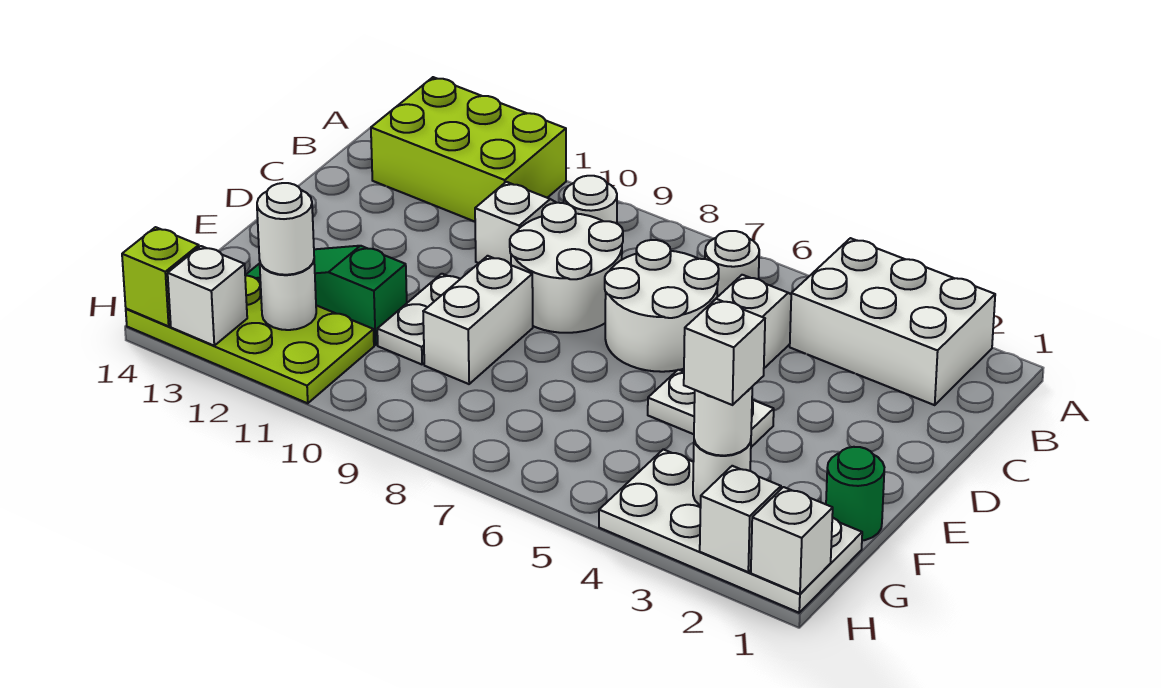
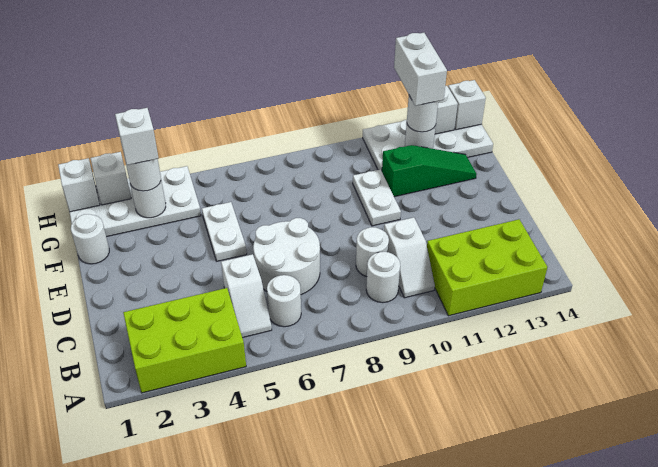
white brick A2:B4 level 1 -> lime brick A2:B4 level 1
white round brick C8:D9 level 1 -> white round brick C9 level 1
white plate E4:E5 level 1 -> white plate E5:F5 level 1
white brick E9:F9 level 1 -> white brick G12:H12 level 4
green round brick F1 level 1 -> white round brick F1 level 1
lime plate G11:H14 level 1 -> white plate G11:H14 level 1
lime brick H14 level 2 -> white brick H14 level 2

